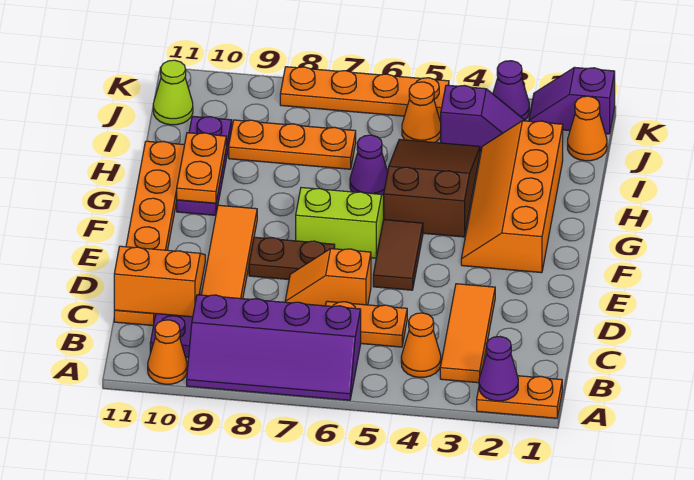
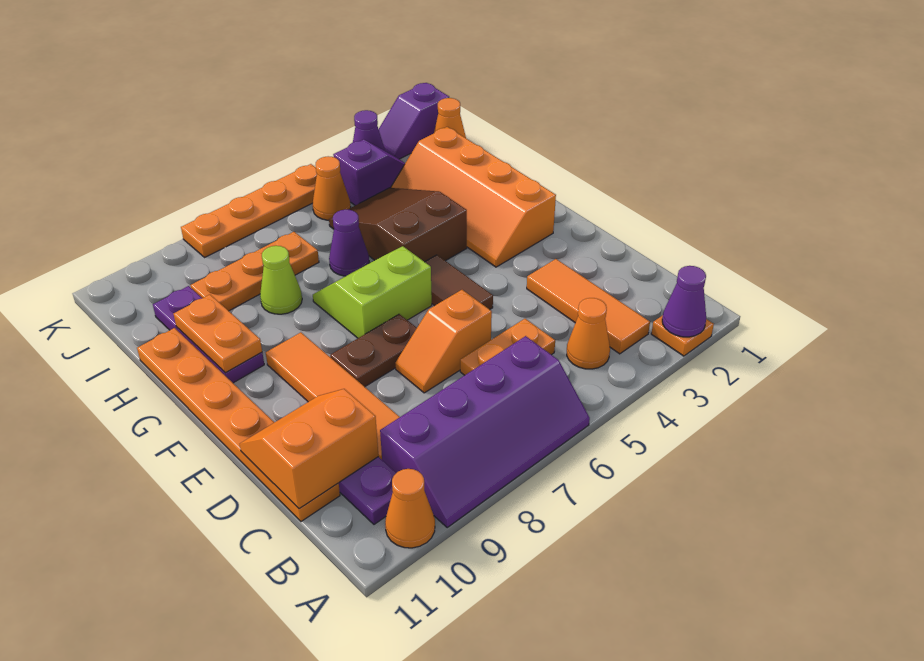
orange plate A1:A2 level 1 -> orange plate A2 level 1
lime cone J11 level 1 -> lime cone H8 level 1

